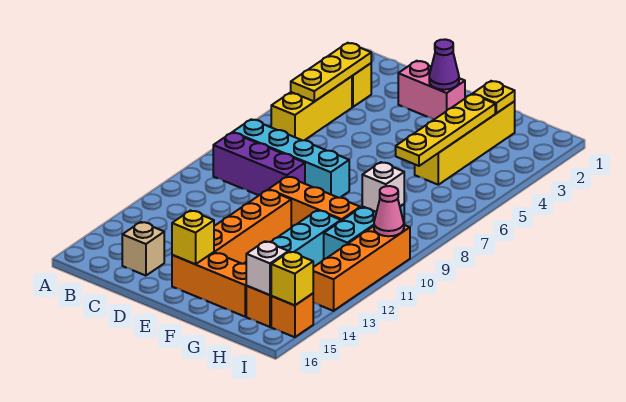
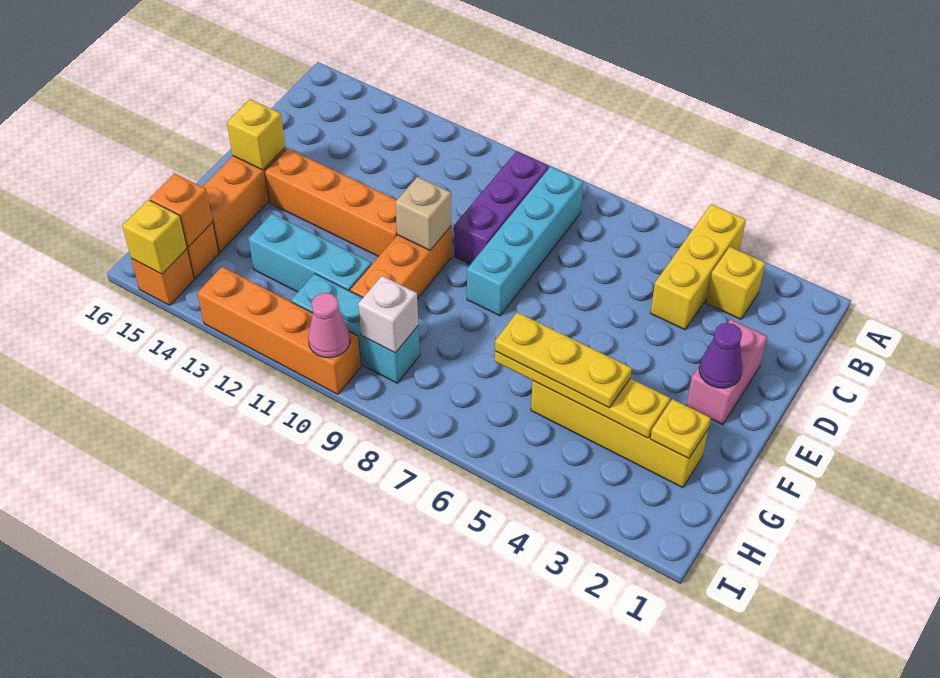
yellow plate B3:B5 level 2 -> yellow plate G4:G6 level 3
yellow brick B4:B6 level 1 -> yellow brick A4:C4 level 1
tan brick C15 level 1 -> tan brick E10 level 2
white brick H15 level 2 -> orange brick H15 level 2

